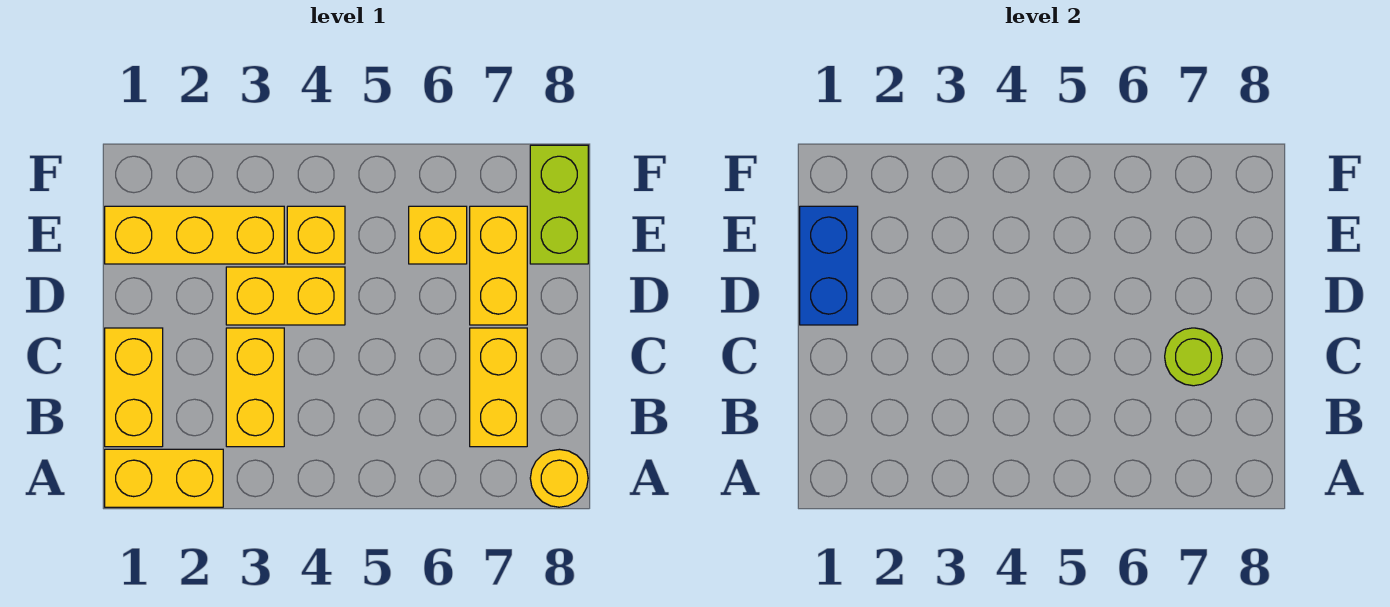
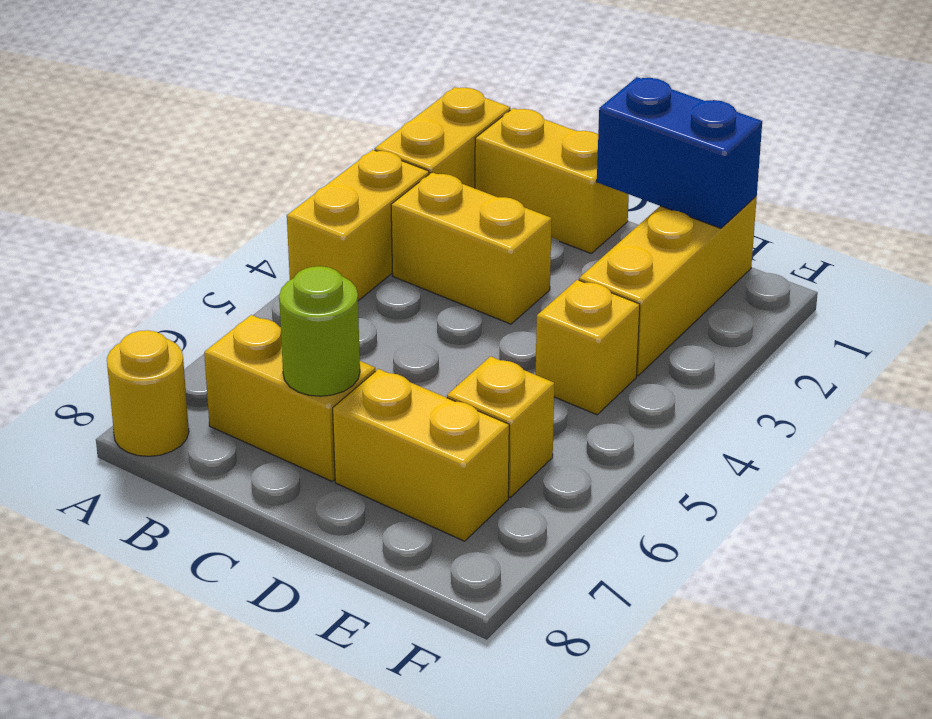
yellow brick D3:D4 level 1 -> yellow brick A3:A4 level 1
lime brick E8:F8 level 1 -> none

